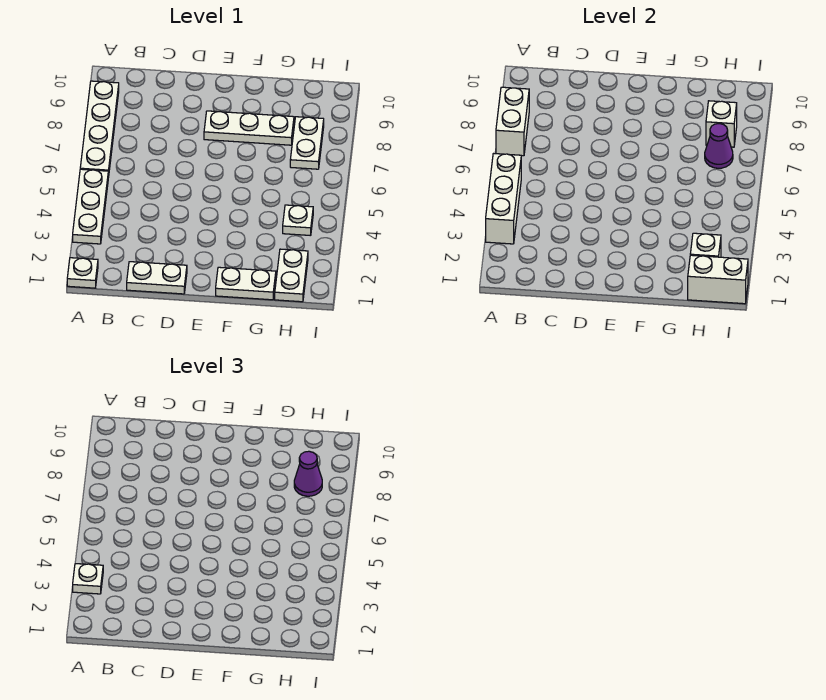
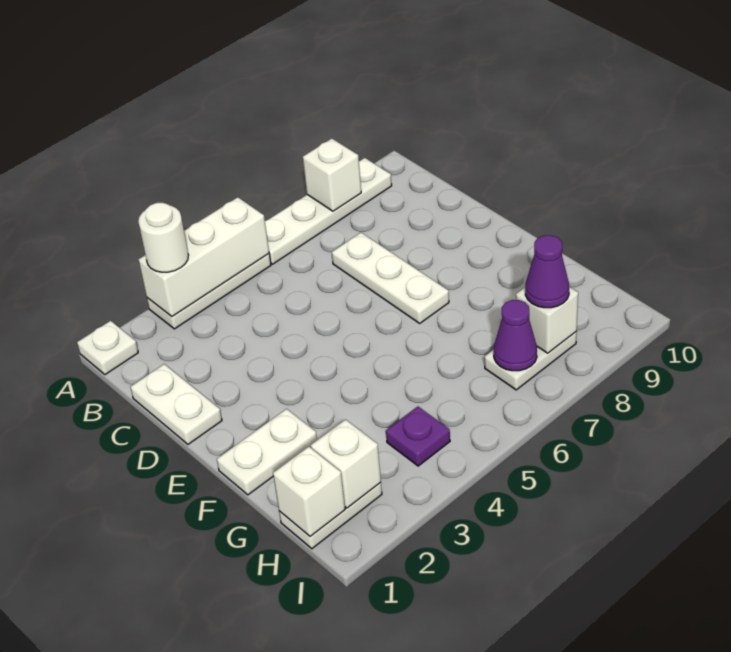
white plate A3 level 3 -> white round brick A3 level 3
white brick A7:A8 level 2 -> white brick A8 level 2
white plate E8:G8 level 1 -> white plate C7:E7 level 1
white plate F1:G1 level 1 -> white plate F1:F2 level 1
white brick H1:I1 level 2 -> white brick H1 level 2
white plate H4 level 1 -> purple plate H4 level 1

